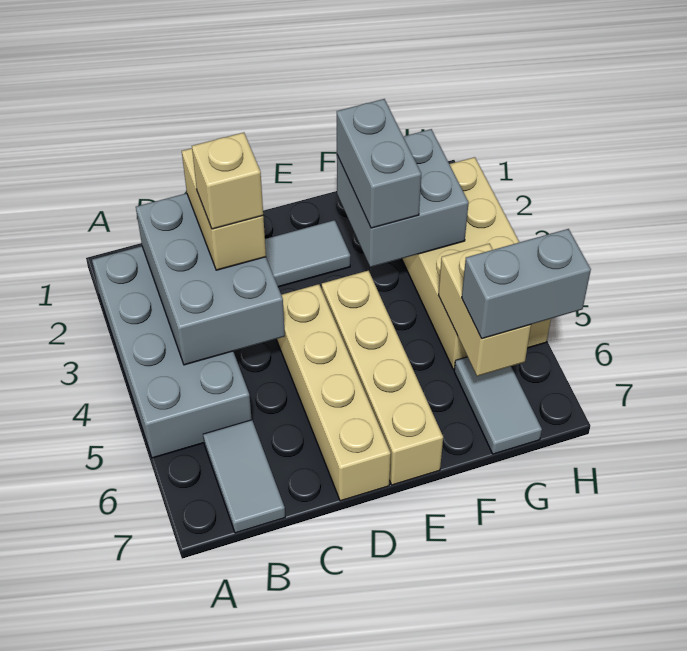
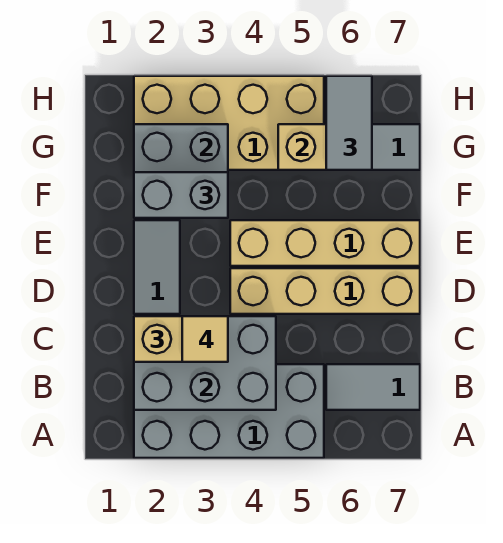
tan brick C3 level 4 -> tan tile C3 level 4
grey brick G6:H6 level 3 -> grey tile G6:H6 level 3

